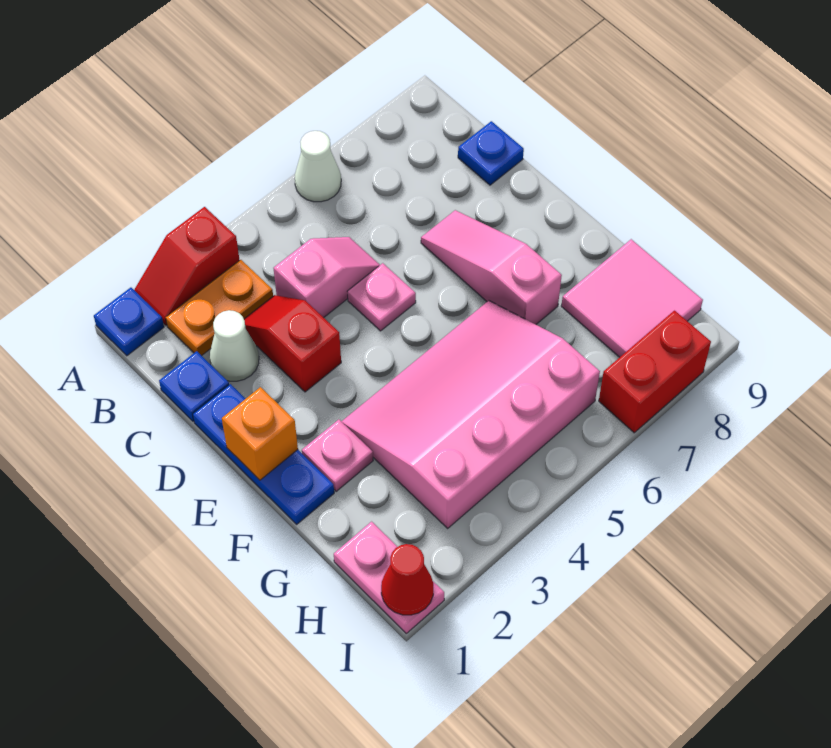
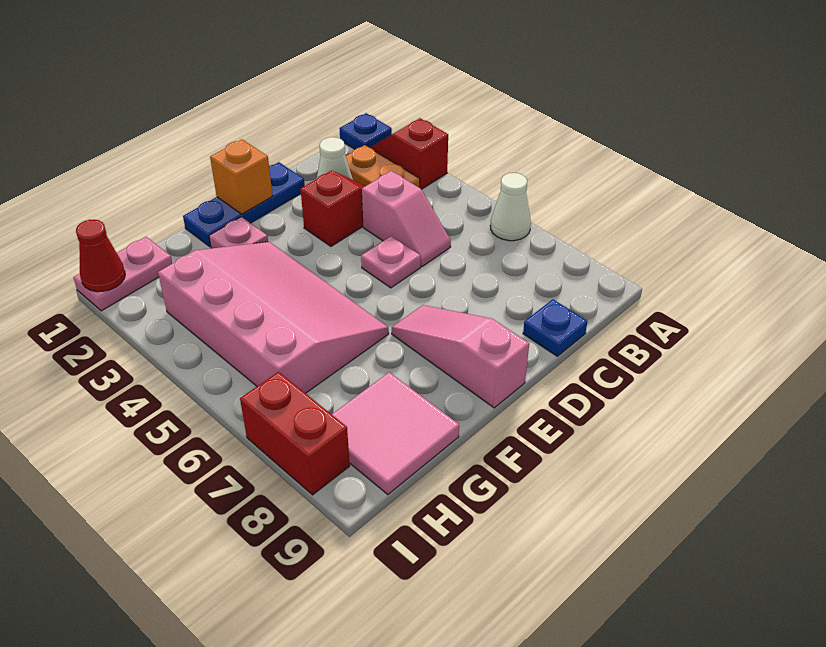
blue plate C1 level 1 -> none
pink slope D7:F7 level 1 top F -> pink slope E7:E9 level 1 top 9

